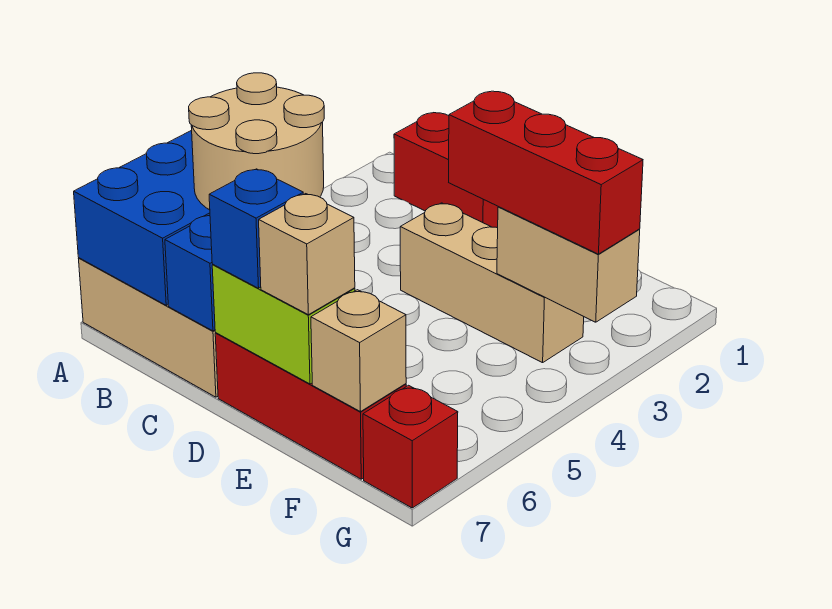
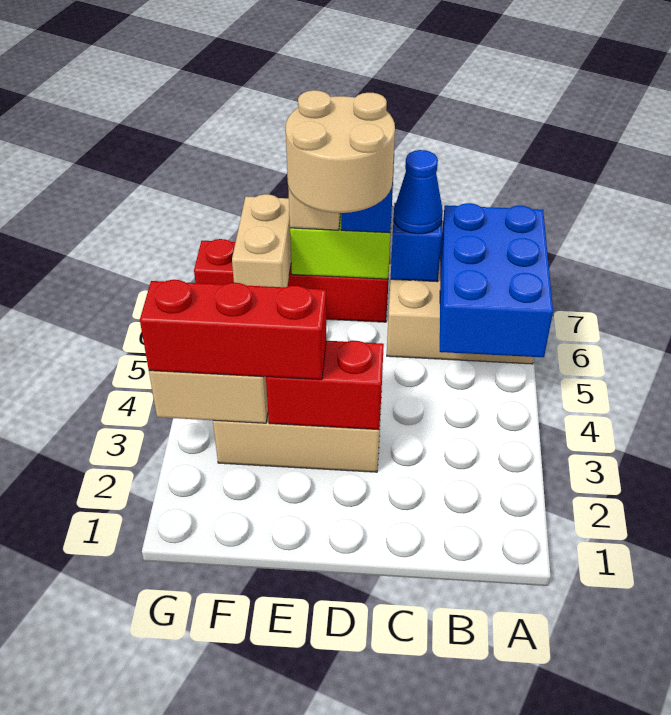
red brick B1:C1 level 1 -> red brick D3:E3 level 2
tan round brick B5:C6 level 3 -> tan round brick D6:E7 level 4
none -> blue cone C7 level 3
tan brick F7 level 2 -> tan brick F6:F7 level 2

